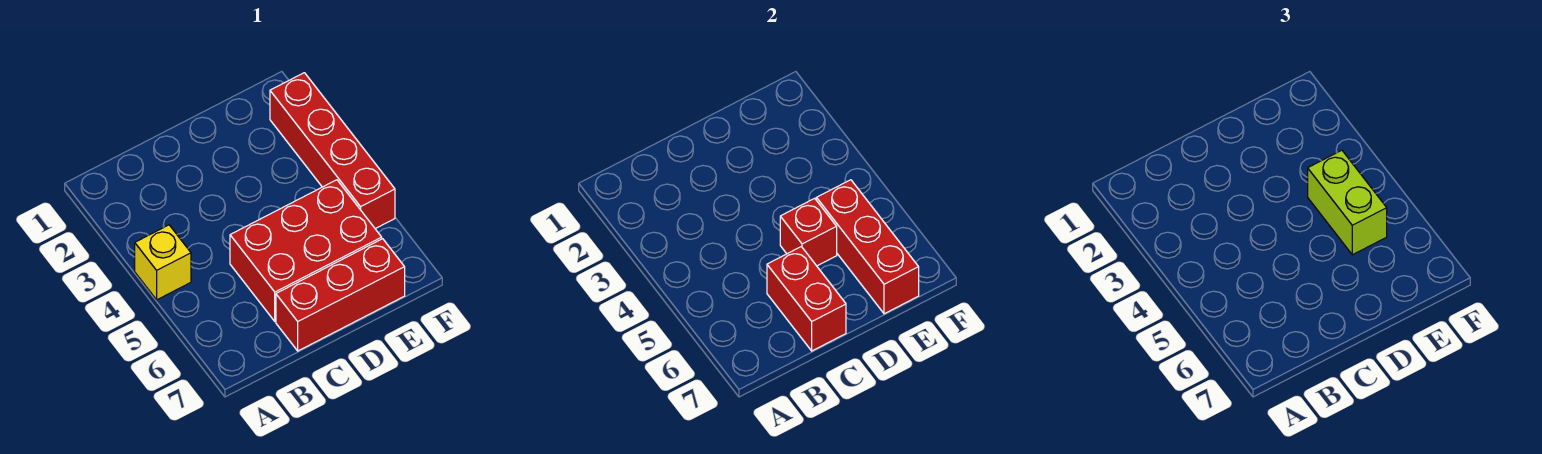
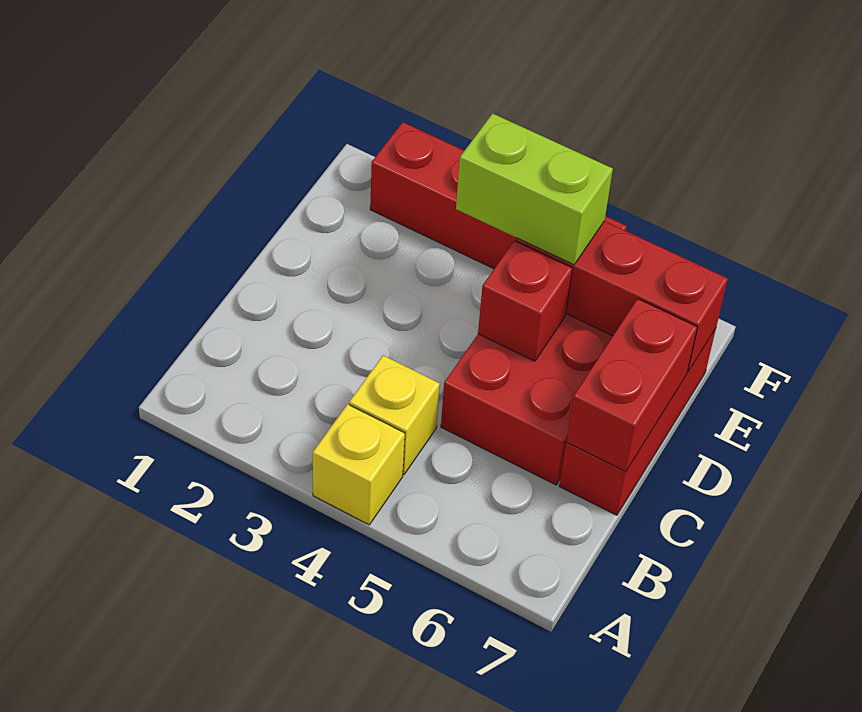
none -> yellow brick B4 level 1
red brick C6:C7 level 2 -> red brick C7:D7 level 2

